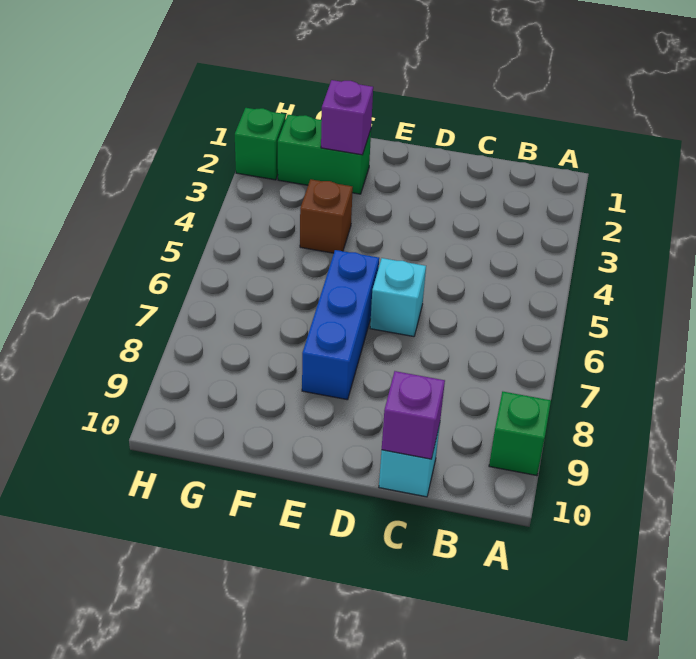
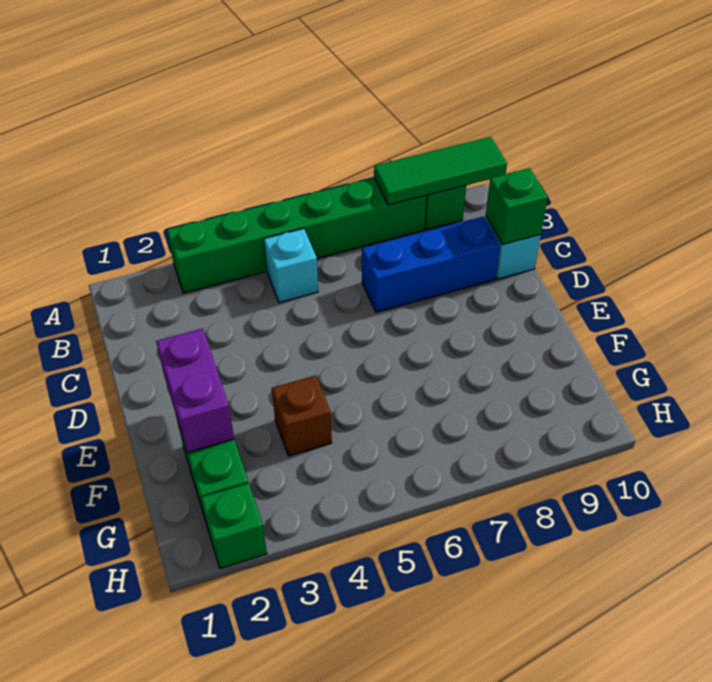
none -> green brick A3:A8 level 1
none -> green tile A8:A10 level 2
purple brick C10 level 2 -> green brick C10 level 2
cyan brick D6 level 1 -> cyan brick B5 level 1
blue brick E6:E8 level 1 -> blue brick C7:C9 level 1
purple brick F2 level 2 -> purple brick E2:F2 level 2

